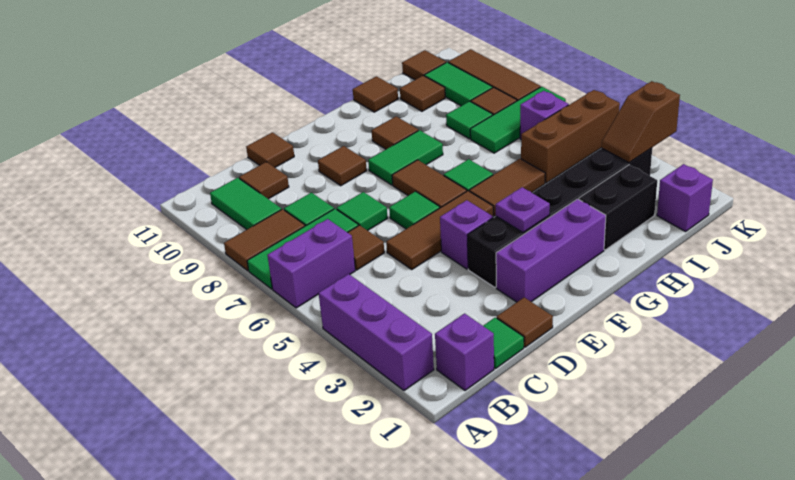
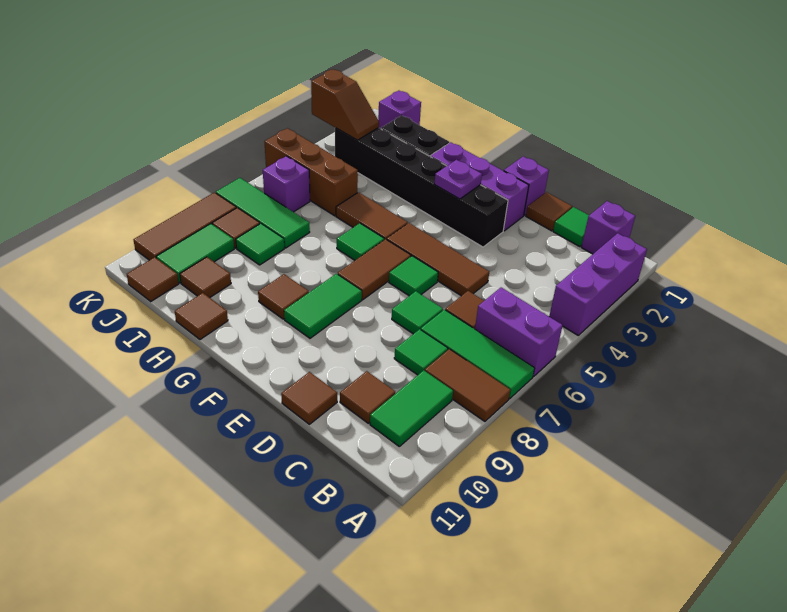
purple brick E4 level 1 -> purple brick E1 level 1
brown tile E9 level 1 -> none
green tile F8:G8 level 1 -> green tile F8:F9 level 1

